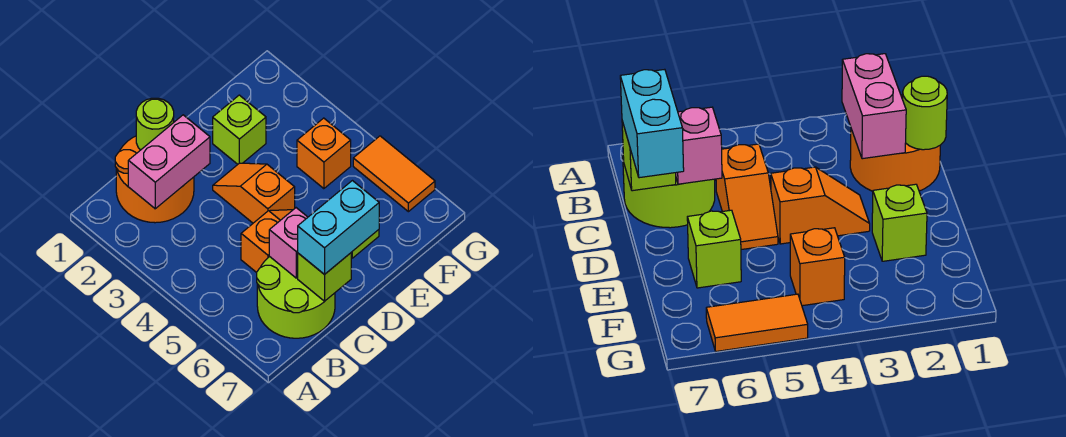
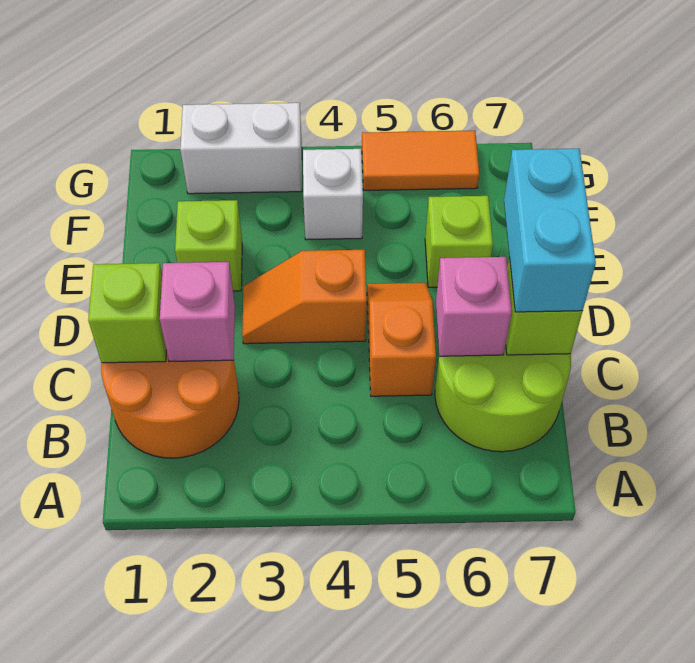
pink brick B2:C2 level 2 -> pink brick C2 level 2
lime round brick C1 level 2 -> lime brick C1 level 2
orange brick F4 level 1 -> white brick F4 level 1
none -> white brick G2:G3 level 1

